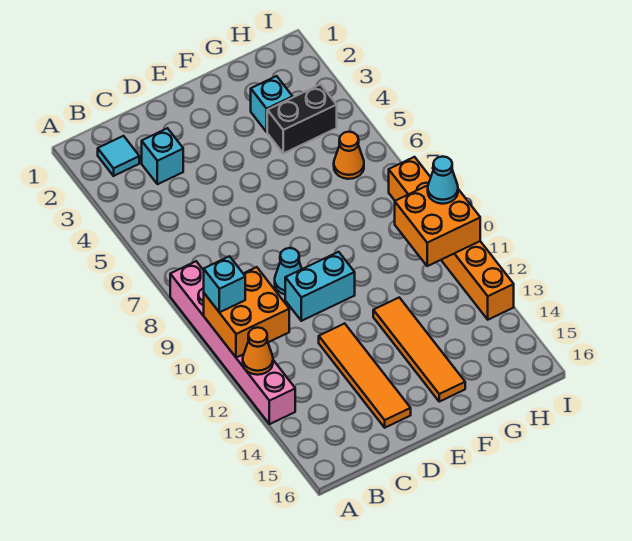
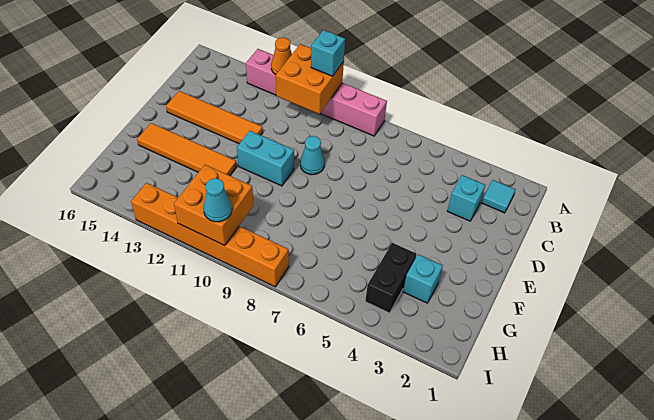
cyan brick D10:E10 level 1 -> cyan brick E10:E11 level 1
orange cone H6 level 1 -> none

